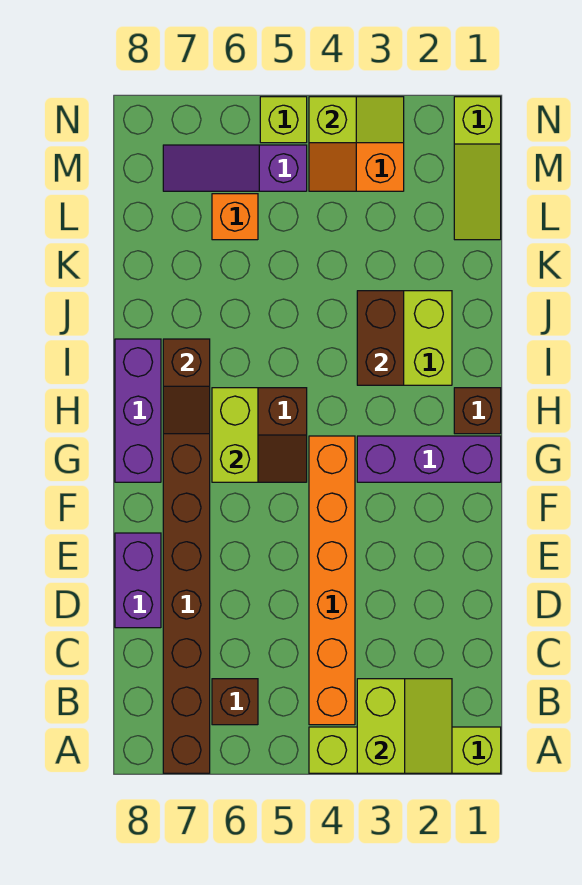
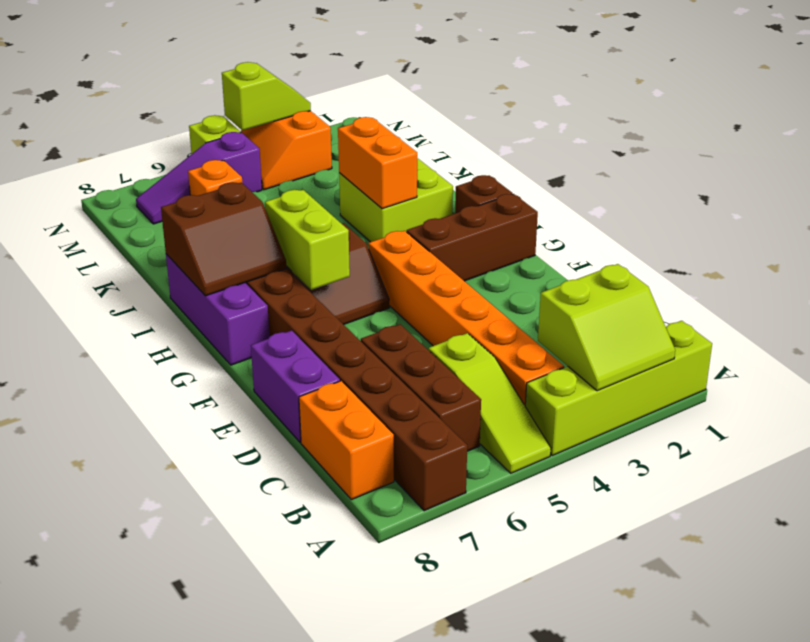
lime slope A2:B3 level 2 top 3 -> lime slope A2:B3 level 2 top B
brown brick B6 level 1 -> brown brick B6:D6 level 1
none -> orange brick B8:C8 level 1
purple brick G1:G3 level 1 -> brown brick G1:G3 level 1
brown slope H7:I7 level 2 top I -> brown slope H7:I8 level 2 top I
brown brick I3:J3 level 2 -> orange brick I3:J3 level 2
lime slope L1:N1 level 1 top N -> lime slope A5:C5 level 1 top C

